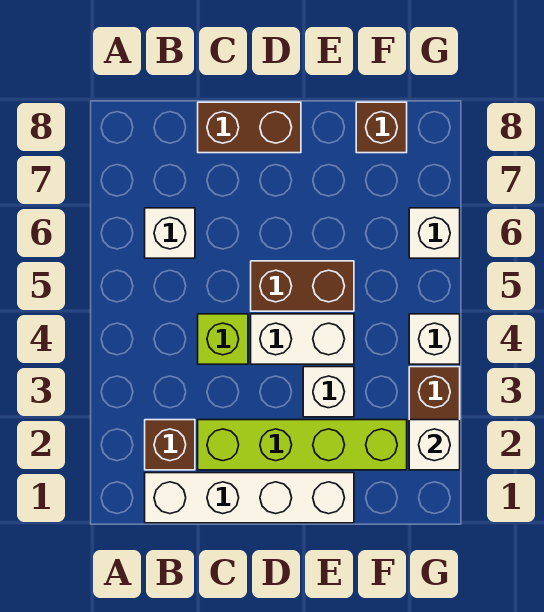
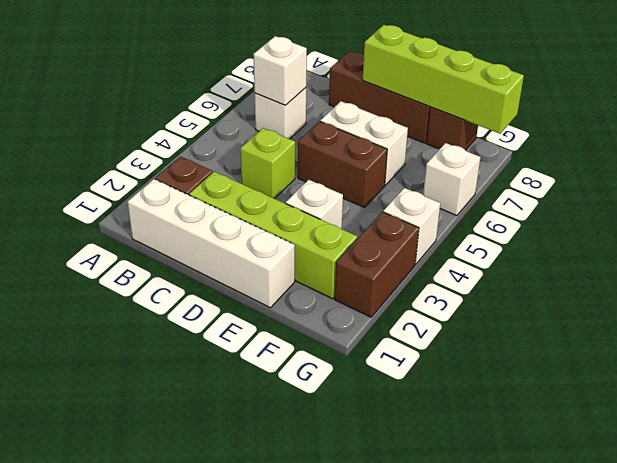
brown brick C8:D8 level 1 -> brown brick C8:E8 level 1
white brick D4:E4 level 1 -> white brick D6:E6 level 1
none -> lime brick D8:G8 level 2
white brick G2 level 2 -> white brick B6 level 2

